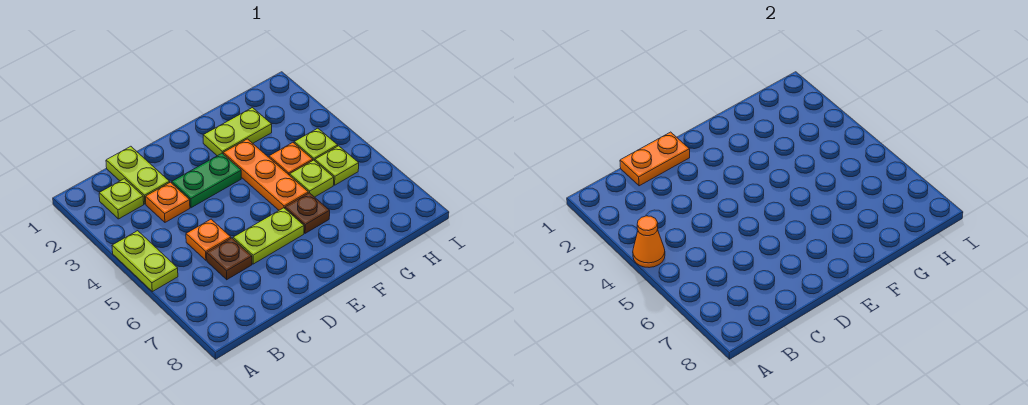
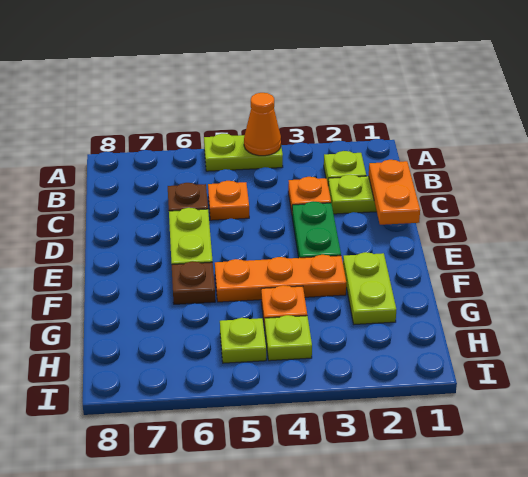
lime plate G5 level 1 -> none

